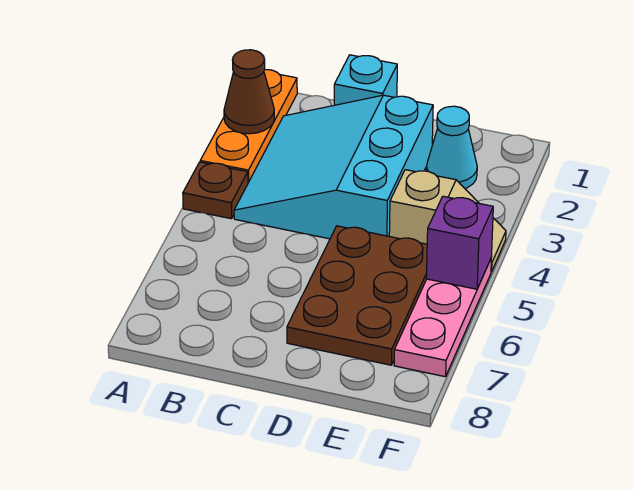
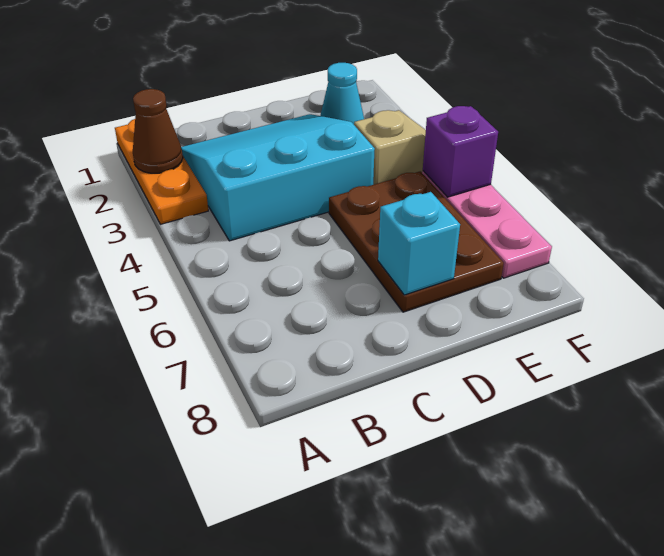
brown plate A4 level 1 -> none
cyan slope B2:D4 level 1 top D -> cyan slope B2:D4 level 1 top 4
cyan brick C1 level 1 -> cyan brick D7 level 2

